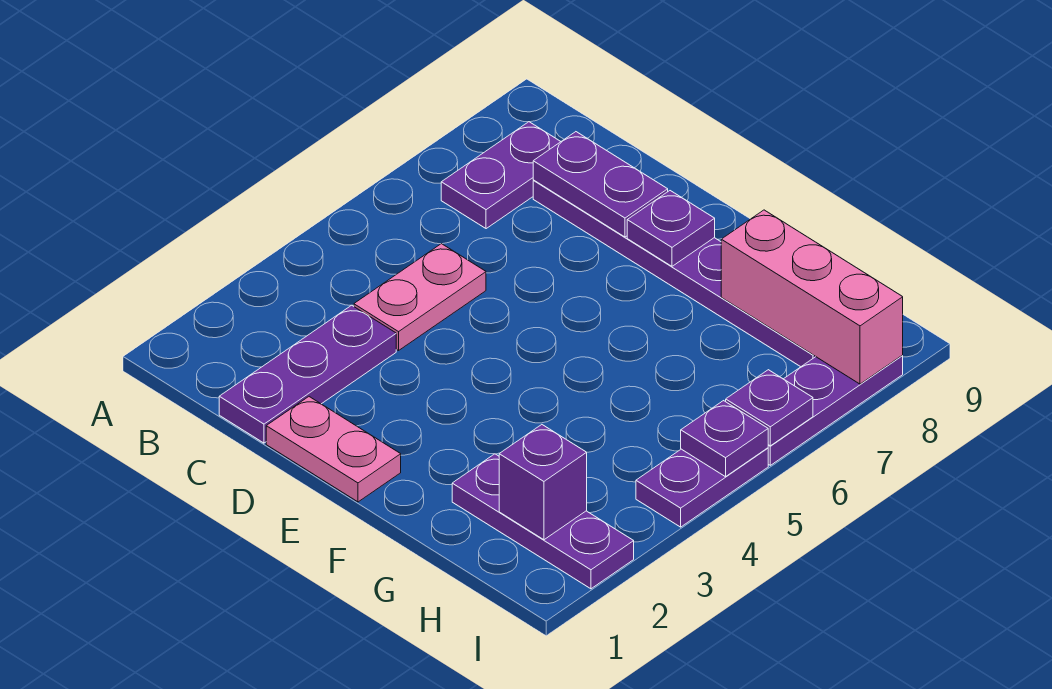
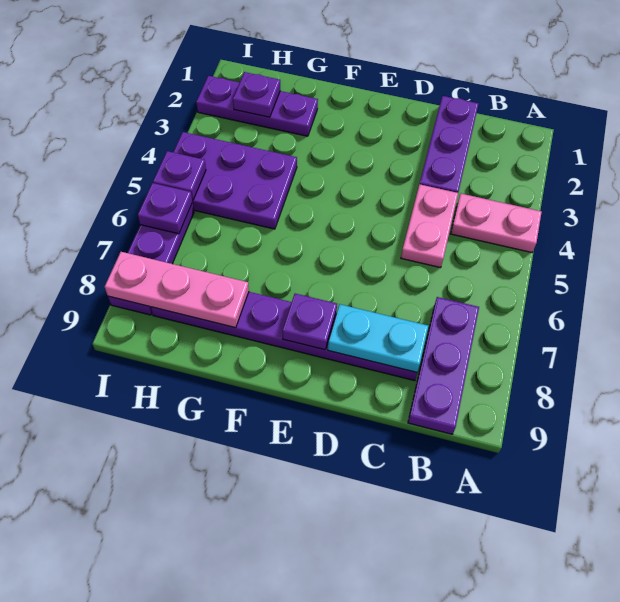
purple plate B7:B8 level 1 -> purple plate B7:B9 level 1
purple plate C8:D8 level 2 -> cyan plate C8:D8 level 2
pink plate D1:E1 level 1 -> pink plate A4:B4 level 1
pink brick G8:I8 level 2 -> pink plate G8:I8 level 2
purple brick H2 level 2 -> purple plate H2 level 2
purple plate I4:I5 level 1 -> purple plate G4:I5 level 1

